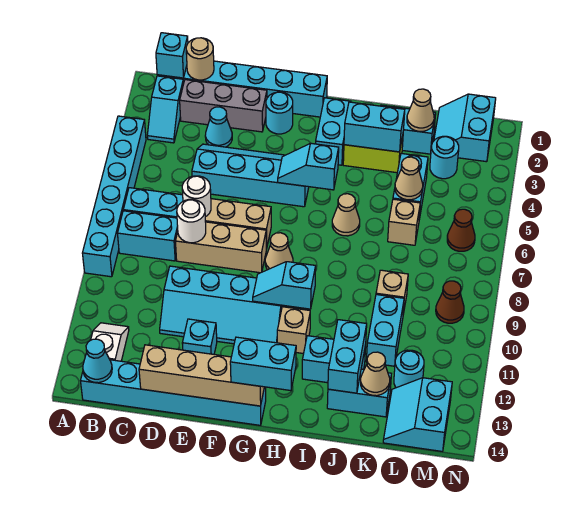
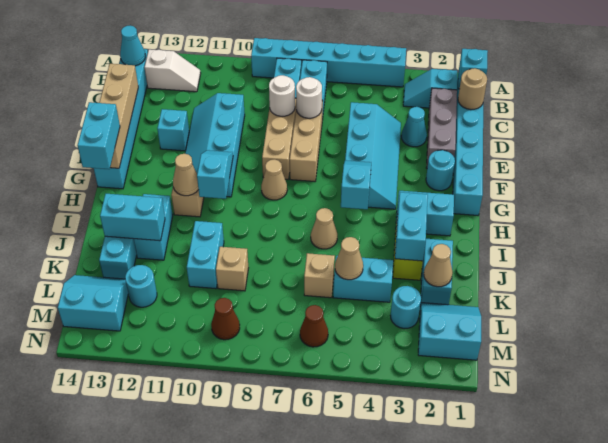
cyan brick K10:K11 level 1 -> cyan brick J10:K10 level 1
tan cone K13 level 2 -> tan cone H11 level 2

